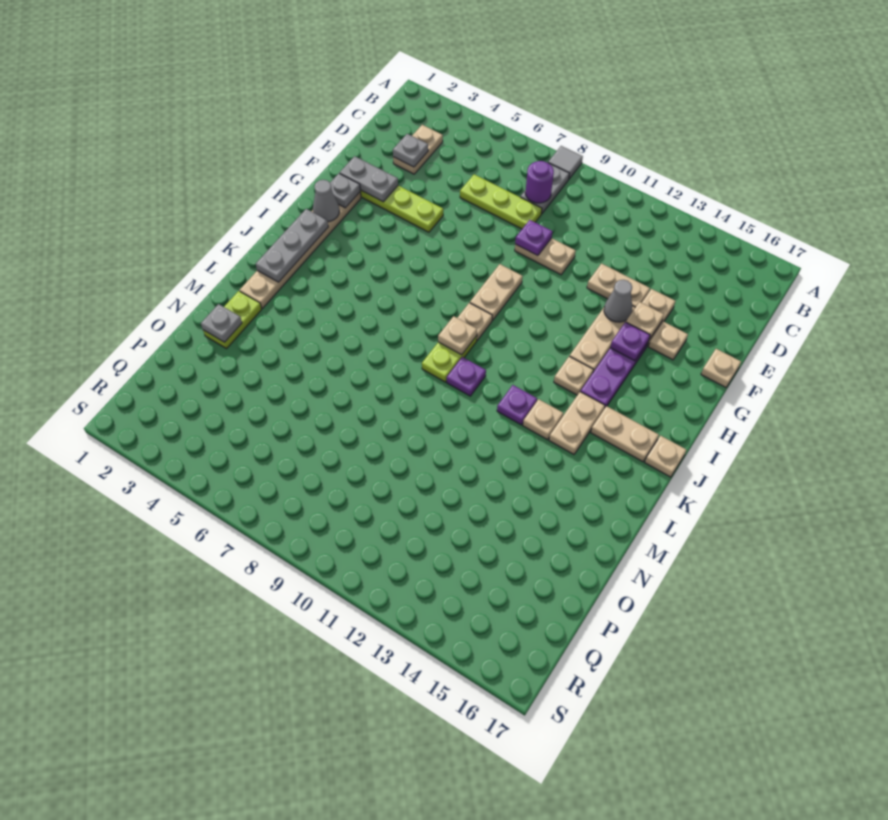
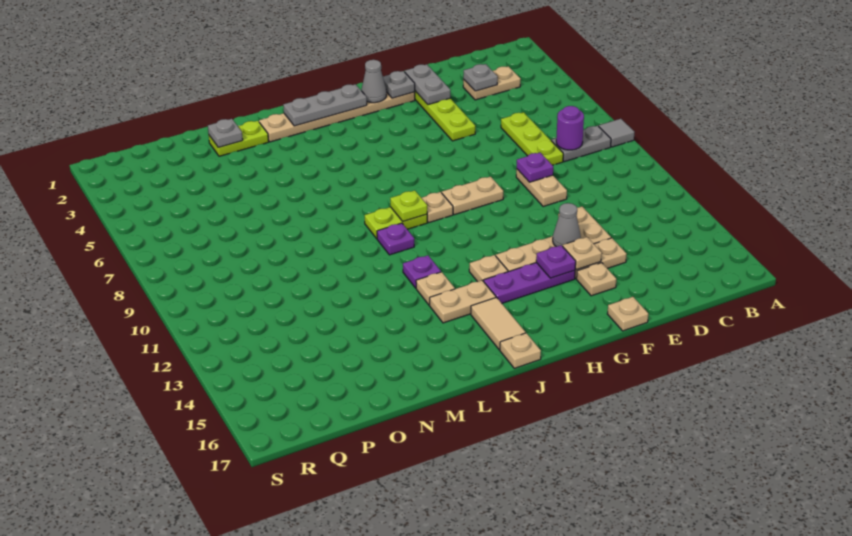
tan plate J9 level 2 -> lime plate J9 level 2
tan plate J15:J16 level 1 -> tan tile J15:J16 level 1

